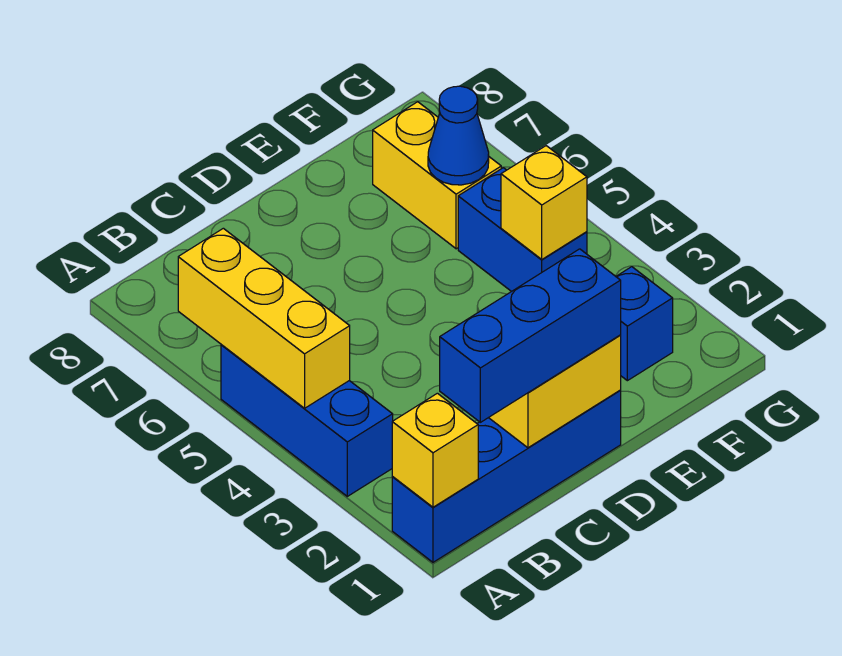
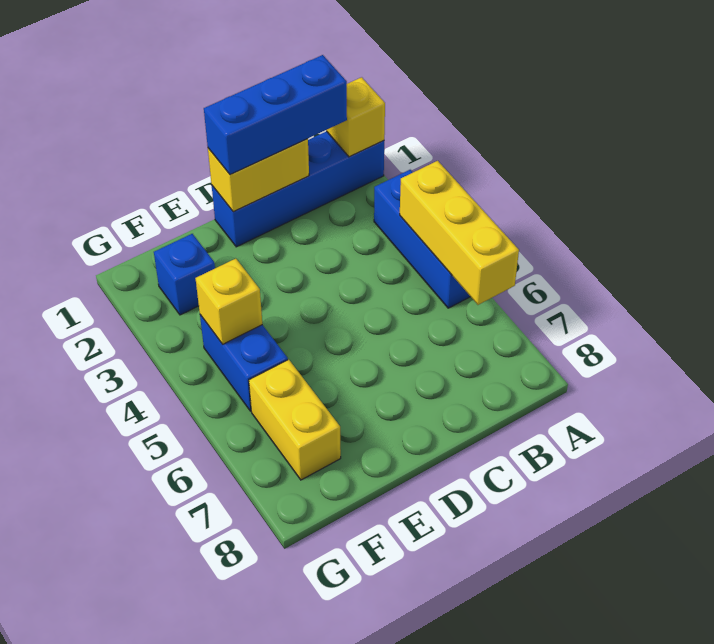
blue cone F6 level 2 -> none

